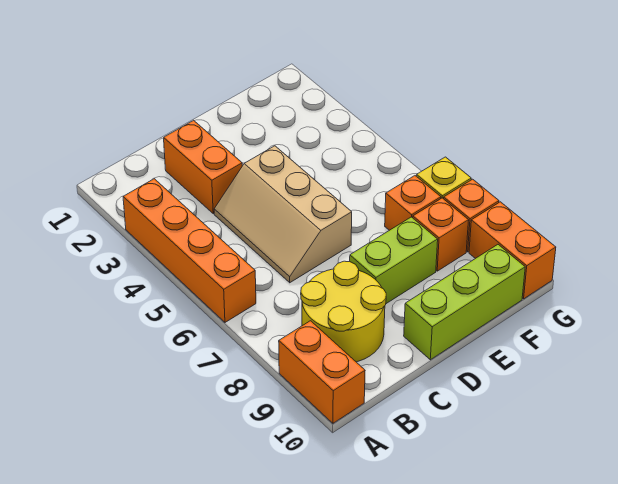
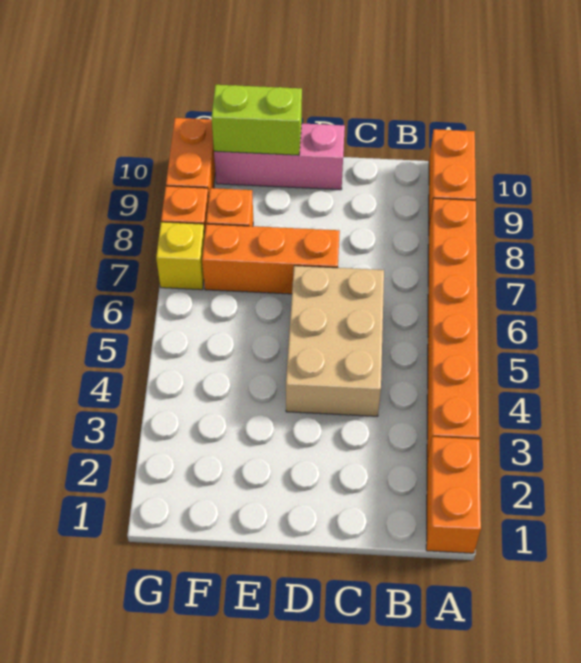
orange brick A3:A6 level 1 -> orange brick A3:A8 level 1
yellow round brick B8:C9 level 1 -> none
orange brick C2:C3 level 1 -> orange brick A1:A2 level 1
tan slope C4:D6 level 1 top D -> tan brick C4:D6 level 1
lime brick D8:E8 level 1 -> lime brick E10:F10 level 2
lime brick D10:F10 level 1 -> pink brick D10:F10 level 1
orange brick F7 level 1 -> orange brick D7:F7 level 1

